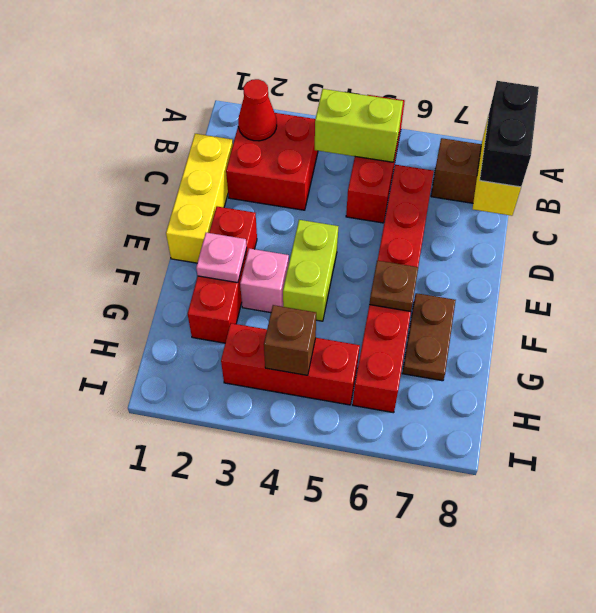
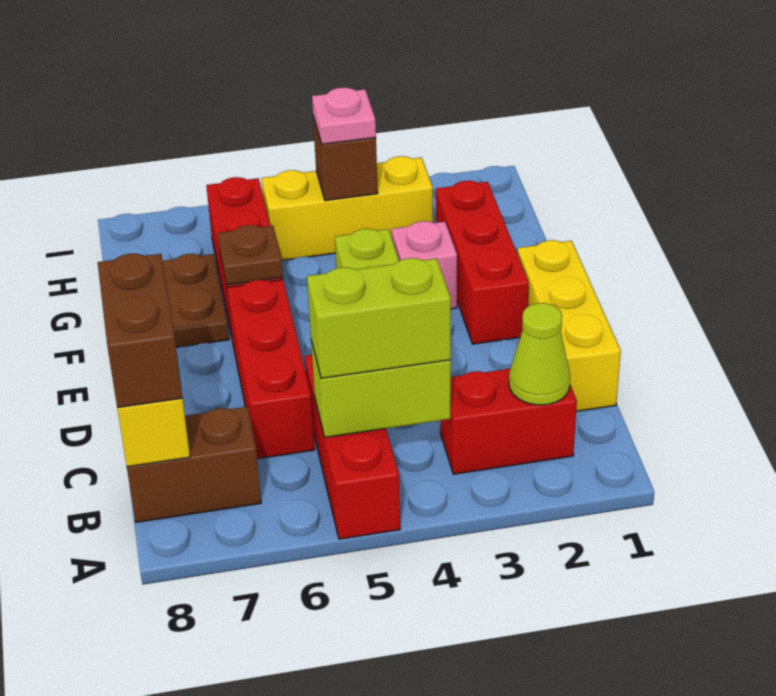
red brick B2:C3 level 1 -> red brick B2:B3 level 1
red cone B2 level 2 -> lime cone B2 level 2
none -> lime brick B4:B5 level 3
black brick B8:C8 level 3 -> brown brick B8:C8 level 3
pink plate F2 level 2 -> pink plate H4 level 3
red brick H3:H5 level 1 -> yellow brick H3:H5 level 1

